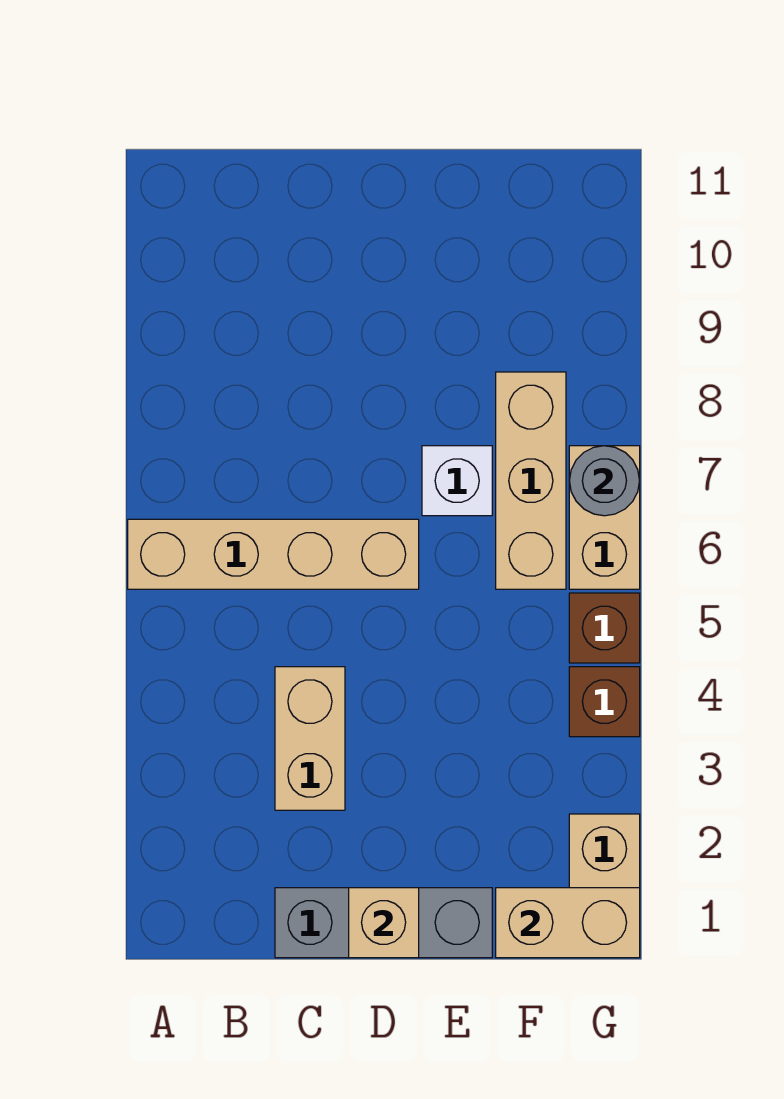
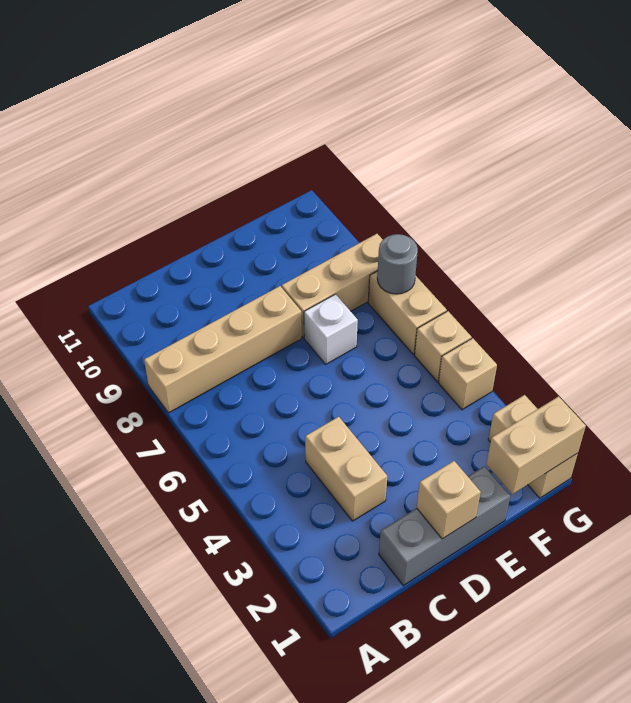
tan brick A6:D6 level 1 -> tan brick A8:D8 level 1
tan brick F6:F8 level 1 -> tan brick E8:G8 level 1
brown brick G4 level 1 -> tan brick G4 level 1
brown brick G5 level 1 -> tan brick G5 level 1

